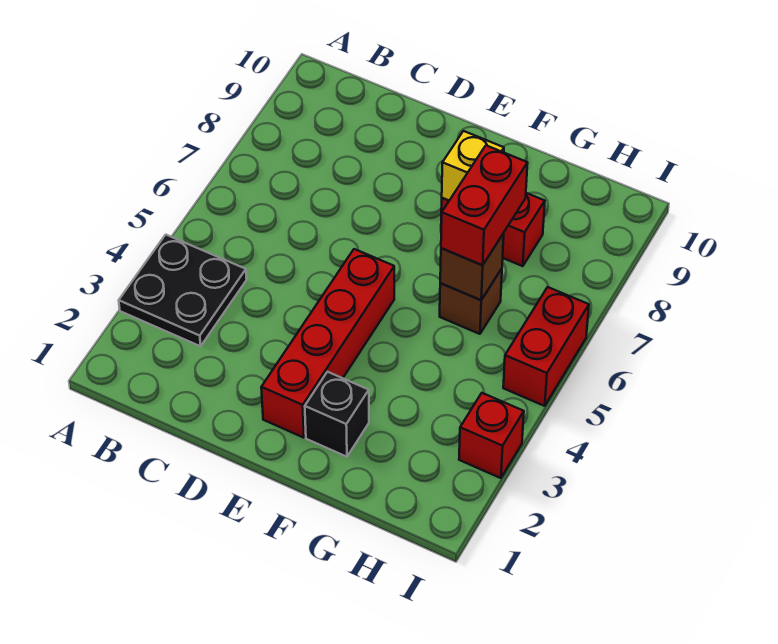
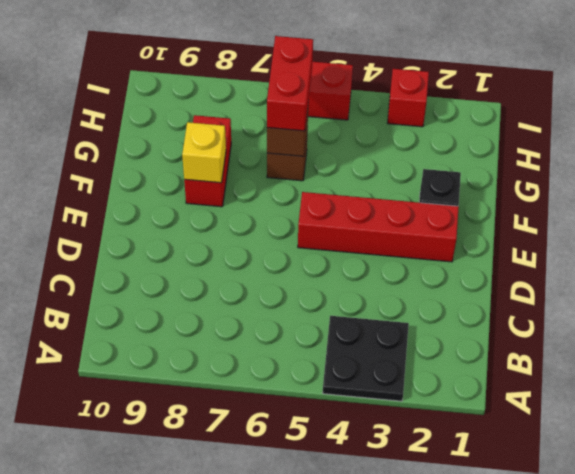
red brick G6:G7 level 3 -> red brick G6:H6 level 3

